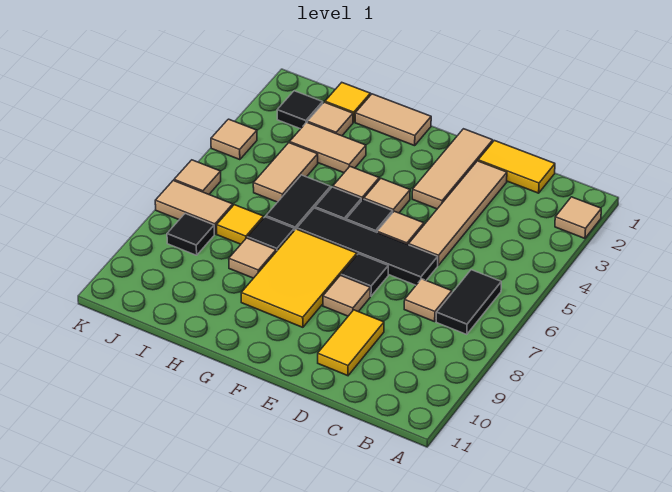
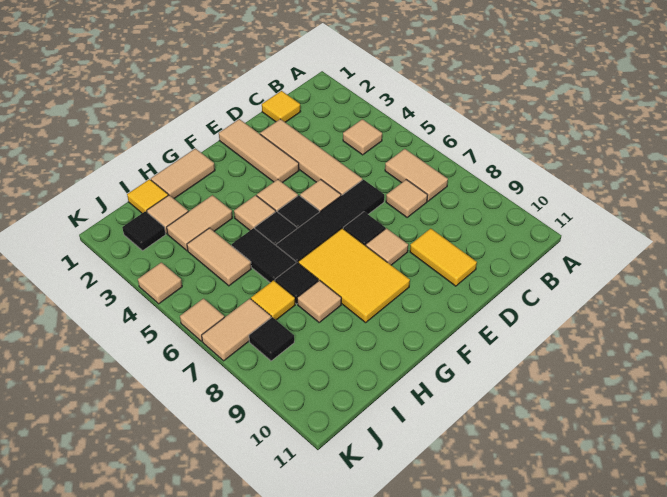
tan tile A2 level 1 -> tan tile B4 level 1
black tile B6:B7 level 1 -> tan tile B6:B7 level 1
yellow tile C1:D1 level 1 -> yellow tile C1 level 1

